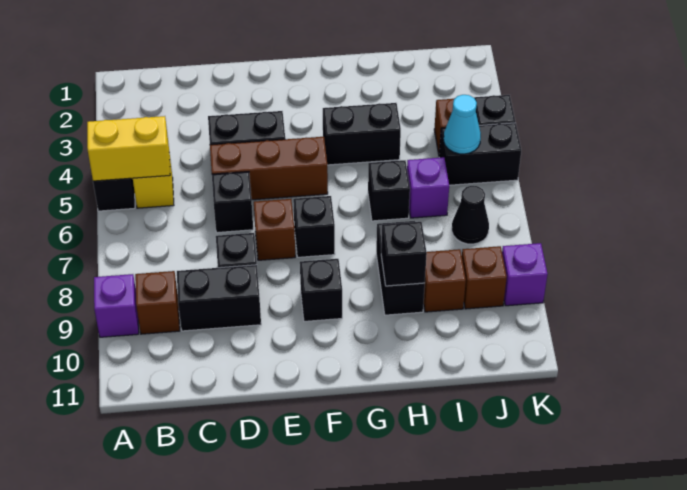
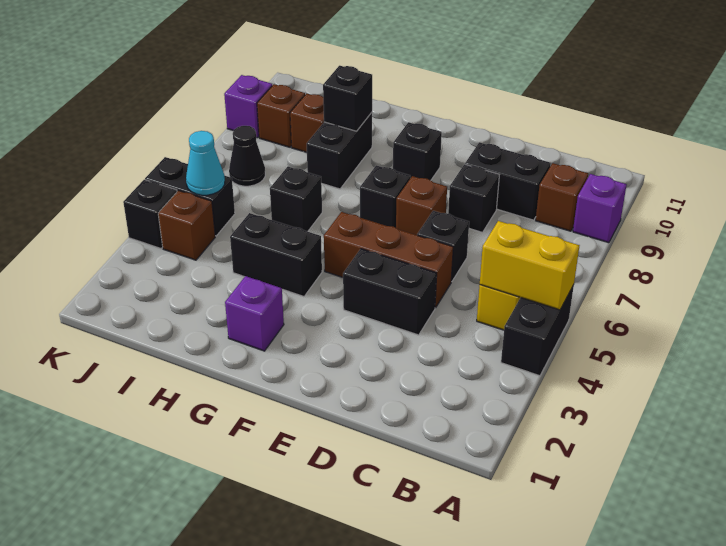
purple brick I6 level 1 -> purple brick G2 level 1

